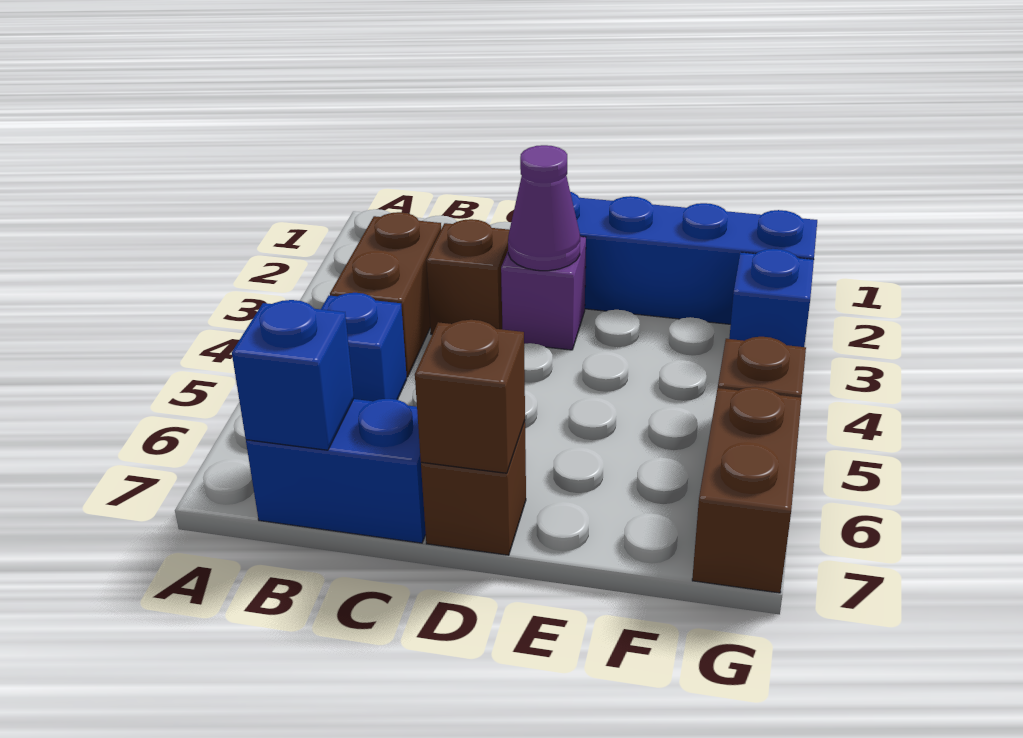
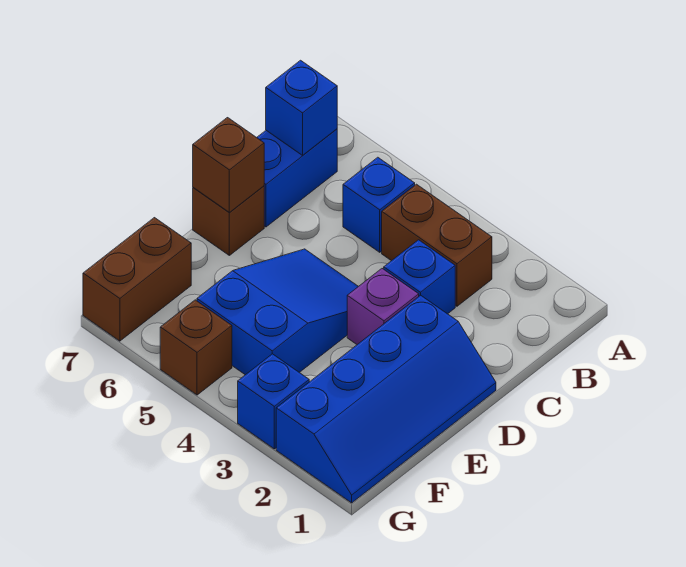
brown brick C3 level 1 -> blue brick C3 level 1
purple cone D3 level 2 -> none
none -> blue slope D4:F5 level 1 top F
brown brick G6:G7 level 1 -> brown brick F7:G7 level 1

